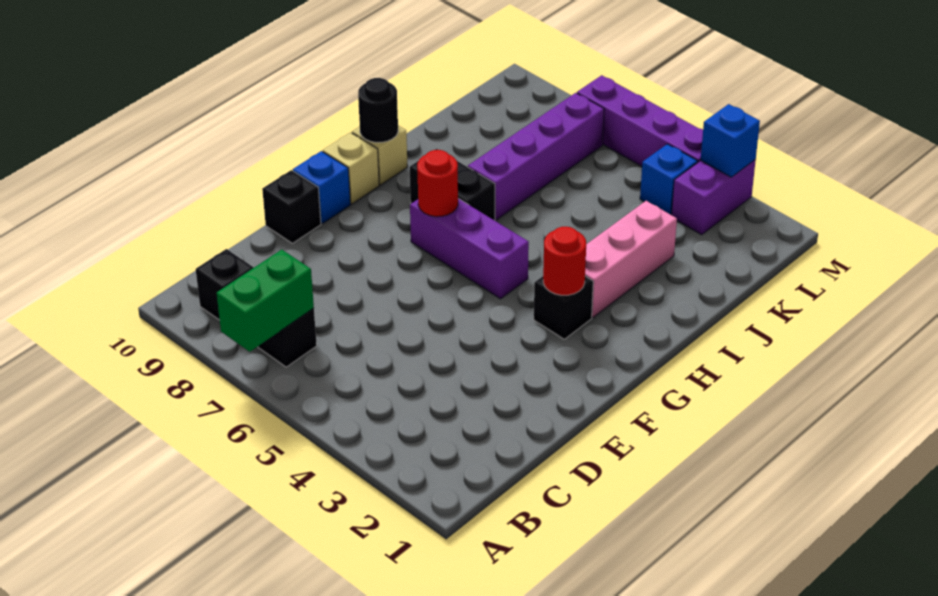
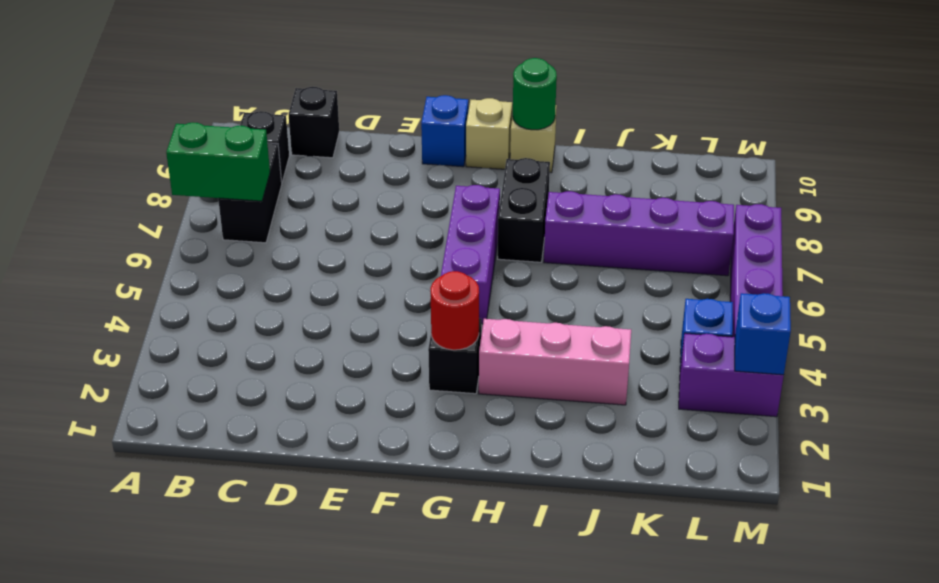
black brick E10 level 1 -> black brick C10 level 1
red round brick G7 level 2 -> none
black round brick H10 level 2 -> green round brick H10 level 2

